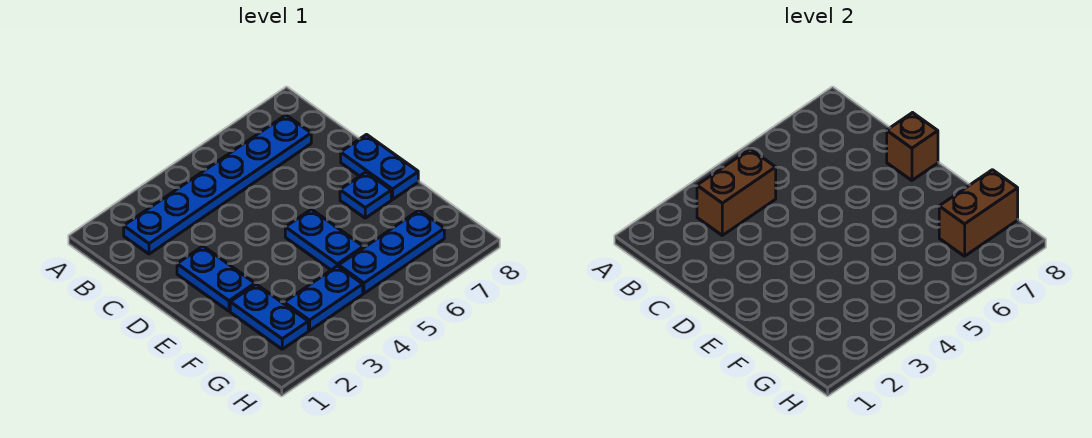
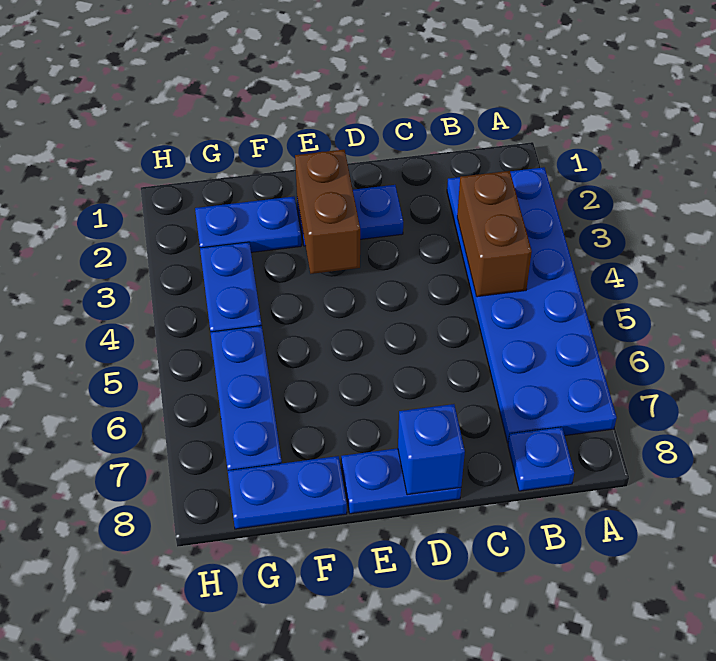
blue plate B2:B7 level 1 -> blue plate A2:B7 level 1
brown brick D8 level 2 -> blue brick D8 level 2
blue plate E5:F5 level 1 -> blue plate F8:G8 level 1
blue plate E7 level 1 -> blue plate B8 level 1
brown brick G7:G8 level 2 -> brown brick E2:E3 level 2

